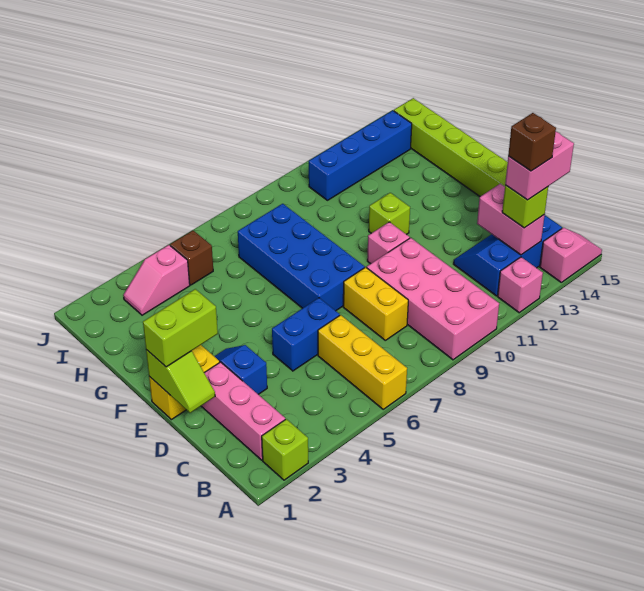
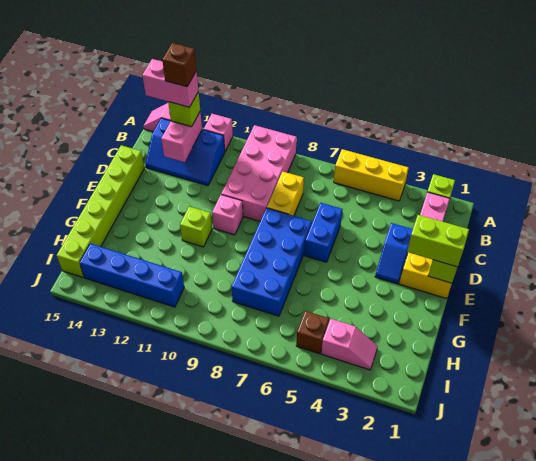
yellow brick A6:C6 level 1 -> yellow brick A4:A6 level 1
blue brick D5:D6 level 1 -> blue brick D6:E6 level 1

